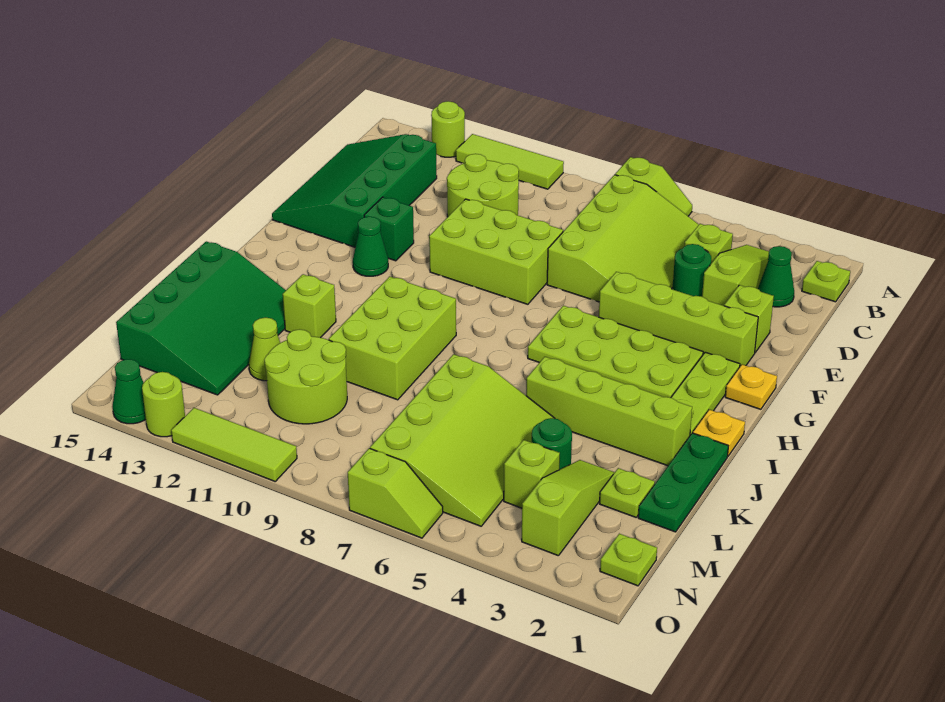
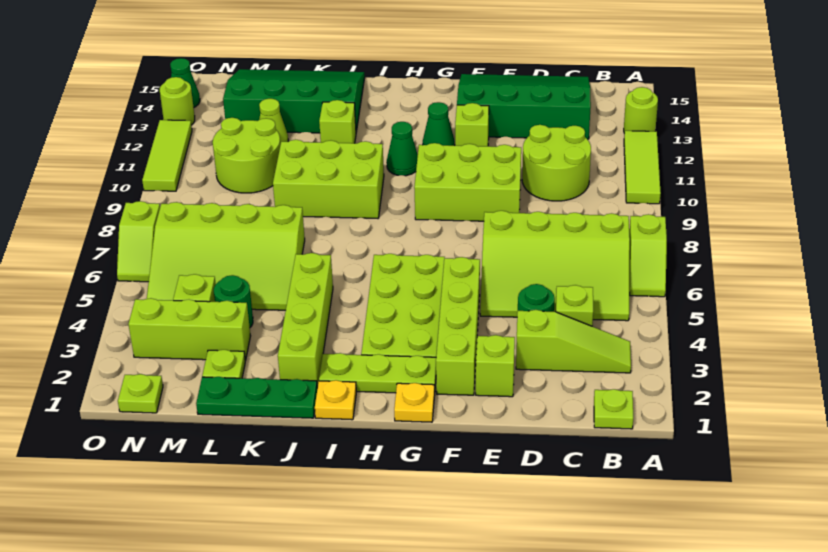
green cone C2 level 1 -> green cone H11 level 1
lime brick E8:F10 level 1 -> lime brick E9:G10 level 1
green brick F12 level 1 -> lime brick F12 level 1
green slope J13:M15 level 1 top 15 -> green slope J13:M15 level 1 top 13
lime slope L3:N3 level 1 top N -> lime brick L3:N3 level 1

